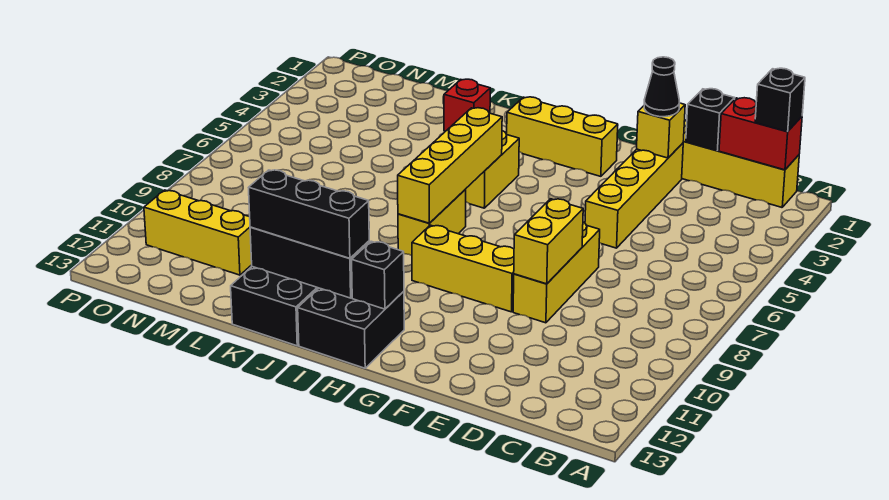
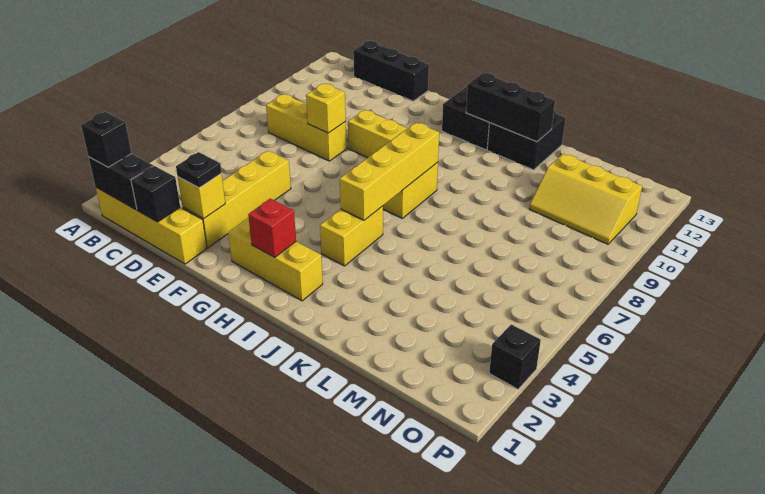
red brick B1:C1 level 2 -> black brick B1:C1 level 2
black cone E2 level 3 -> black plate E2 level 3
yellow brick E7:E9 level 1 -> yellow brick C8:E8 level 1
yellow brick E8:E9 level 2 -> yellow brick E8 level 2
black brick H12 level 2 -> black brick P3 level 1
black brick I12:K12 level 3 -> black brick C13:E13 level 1
red brick K2 level 1 -> red brick H2 level 2

